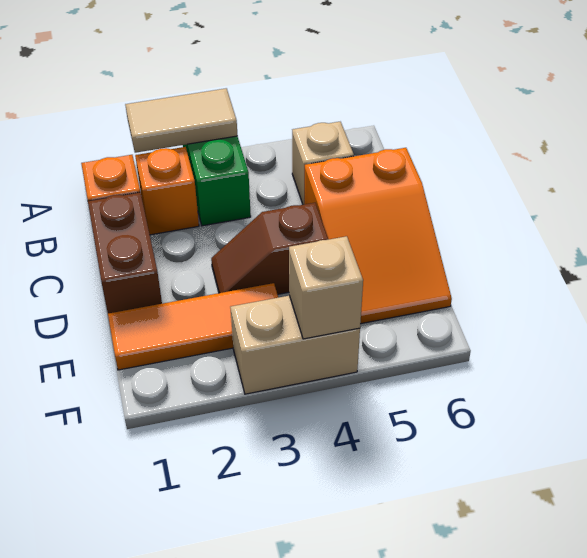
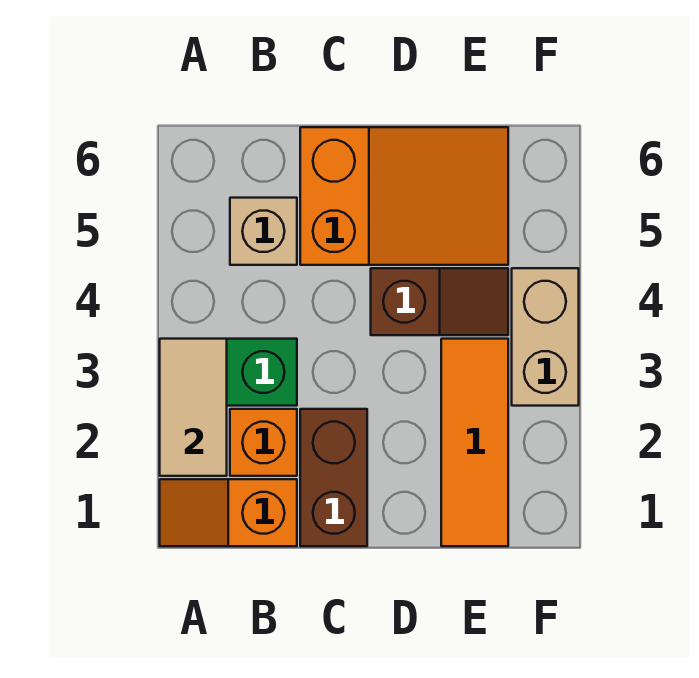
brown brick C1:D1 level 1 -> brown brick C1:C2 level 1
brown slope D3:D4 level 1 top 4 -> brown slope D4:E4 level 1 top D
tan brick F4 level 2 -> none

